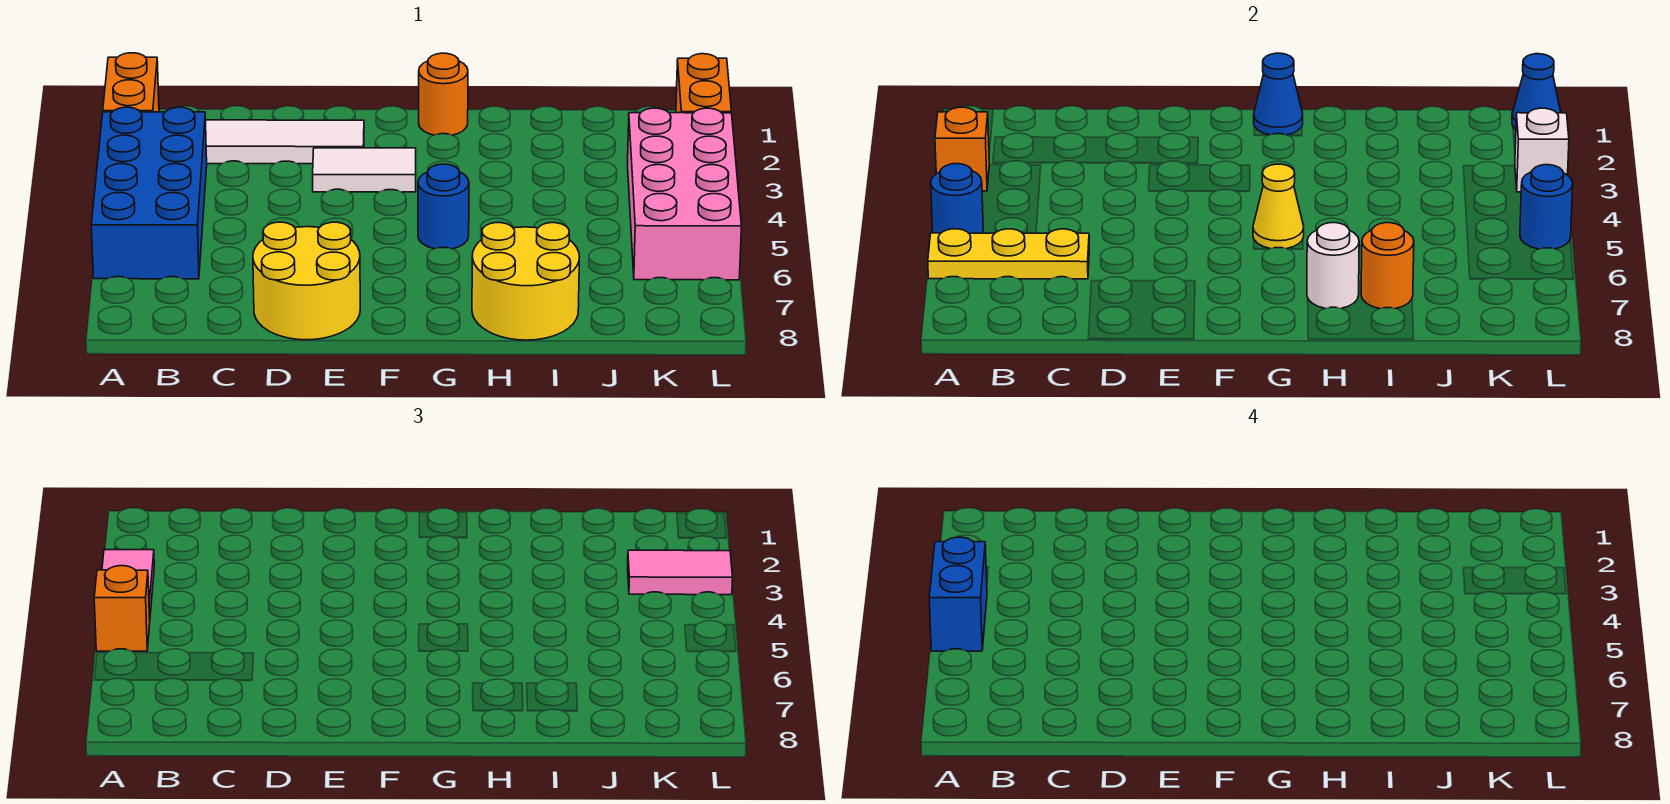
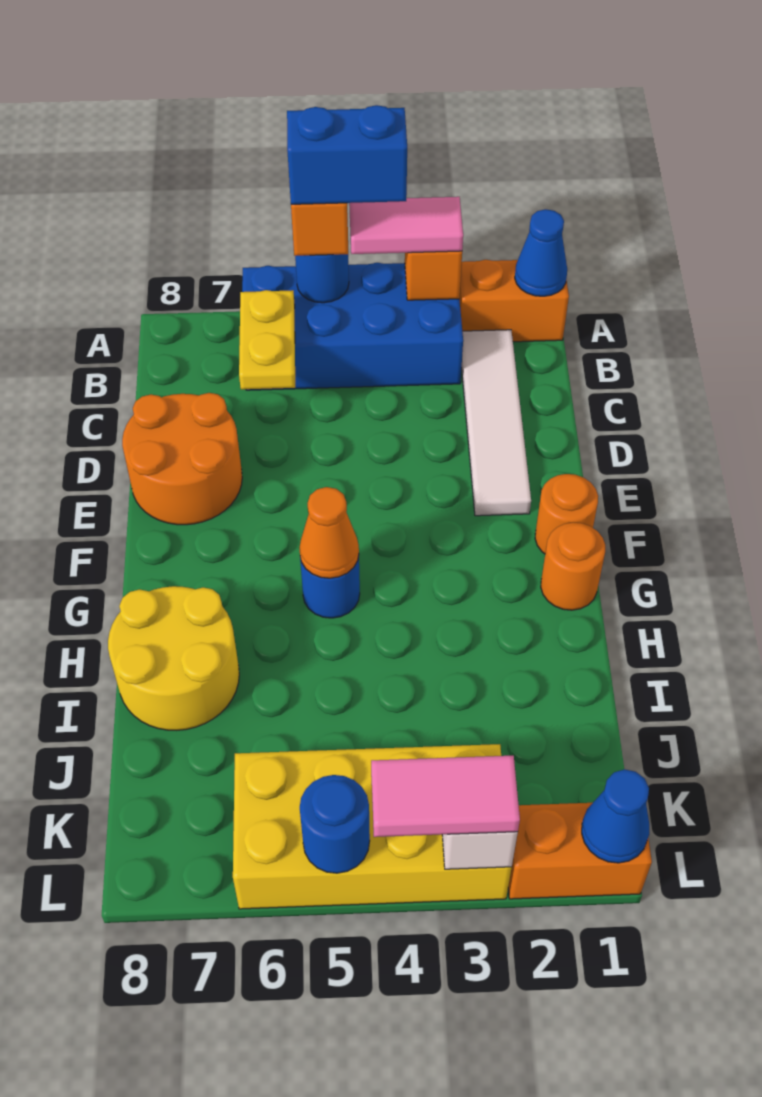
yellow plate A6:C6 level 2 -> yellow plate B6:C6 level 2
yellow round brick D7:E8 level 1 -> orange round brick D7:E8 level 1
white tile E3:F3 level 1 -> none
blue cone G1 level 2 -> blue cone A1 level 2
yellow cone G5 level 2 -> orange cone G5 level 2
white round brick H7 level 2 -> none
orange round brick I7 level 2 -> orange round brick F1 level 1
pink brick K3:L6 level 1 -> yellow brick K3:L6 level 1
pink tile K3:L3 level 3 -> pink tile L3:L4 level 3

